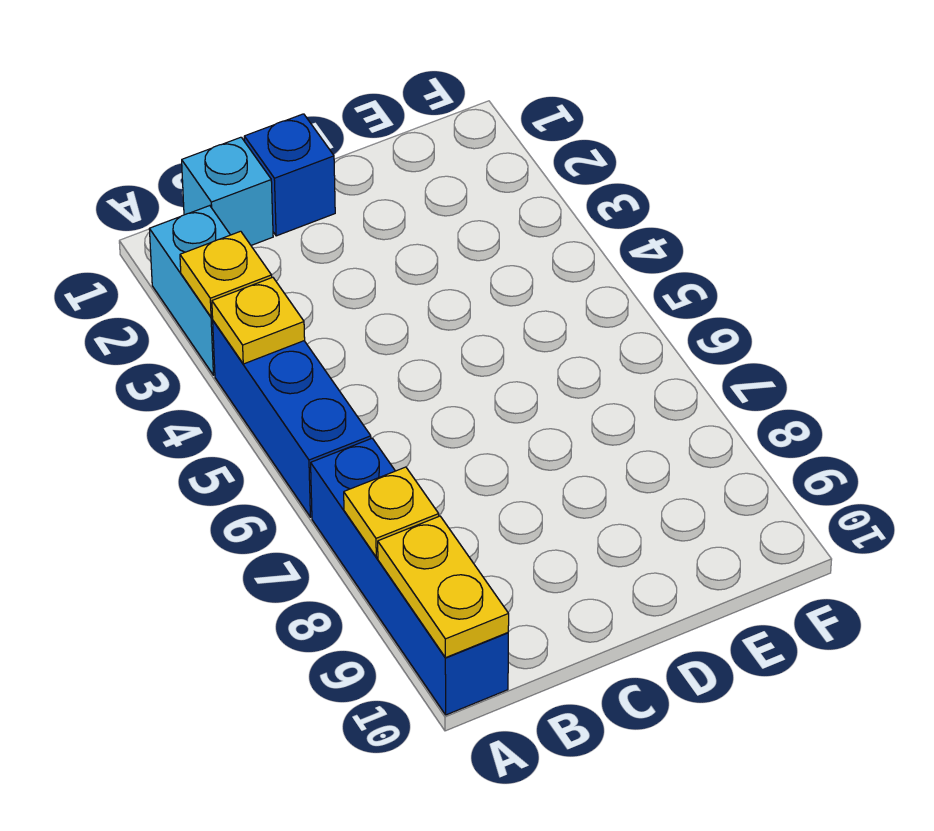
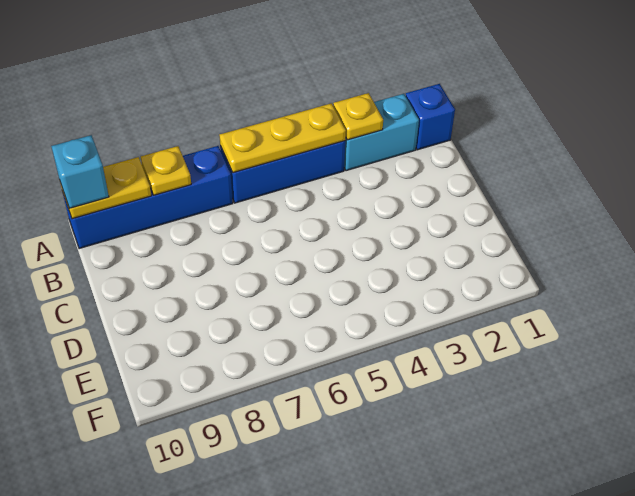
yellow plate A4 level 2 -> yellow plate A4:A6 level 2
cyan brick B1 level 1 -> cyan brick A10 level 3
blue brick C1 level 1 -> blue brick A1 level 1

